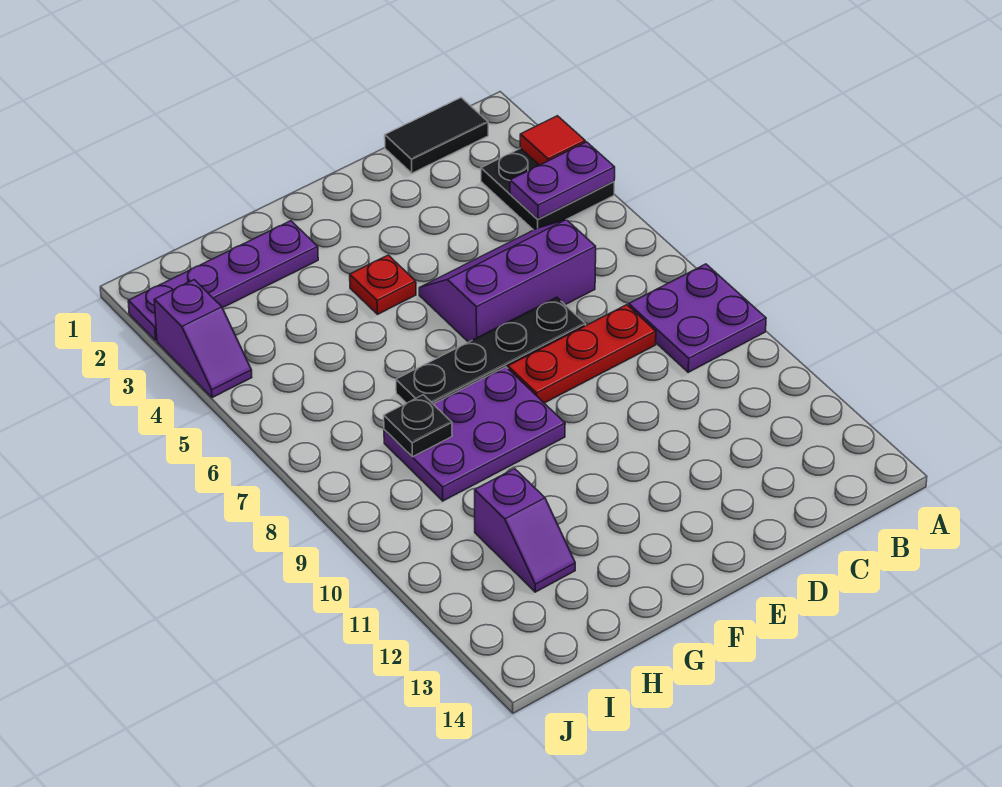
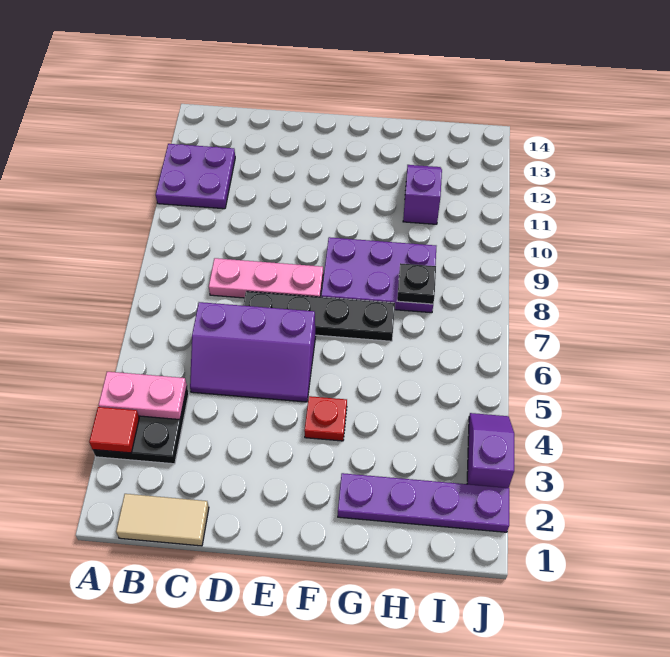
purple plate A4:B4 level 2 -> pink plate A4:B4 level 2
purple plate A8:B9 level 1 -> purple plate A11:B12 level 1
black tile B1:C1 level 1 -> tan tile B1:C1 level 1
red plate C8:E8 level 1 -> pink plate C8:E8 level 1

